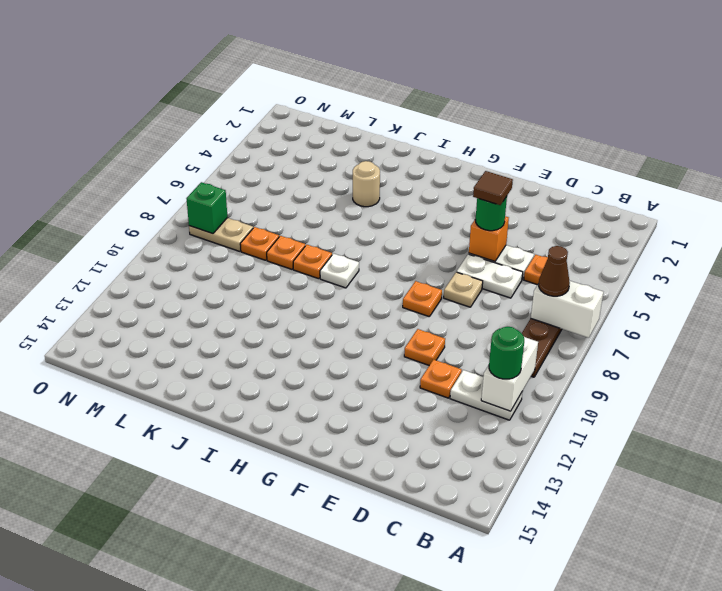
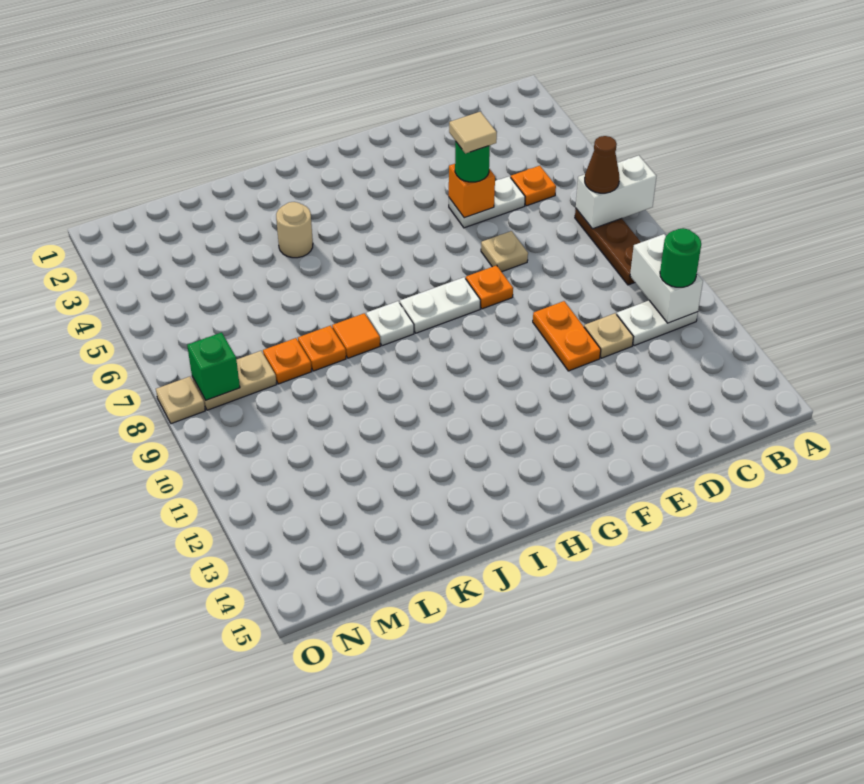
white plate D6:E6 level 1 -> white plate G8:H8 level 1
orange plate D11 level 1 -> tan plate D11 level 1
brown tile E5 level 4 -> tan tile E5 level 4
orange plate E10 level 1 -> orange plate E10:E11 level 1
orange plate J8 level 1 -> orange tile J8 level 1
none -> tan plate O8 level 1

